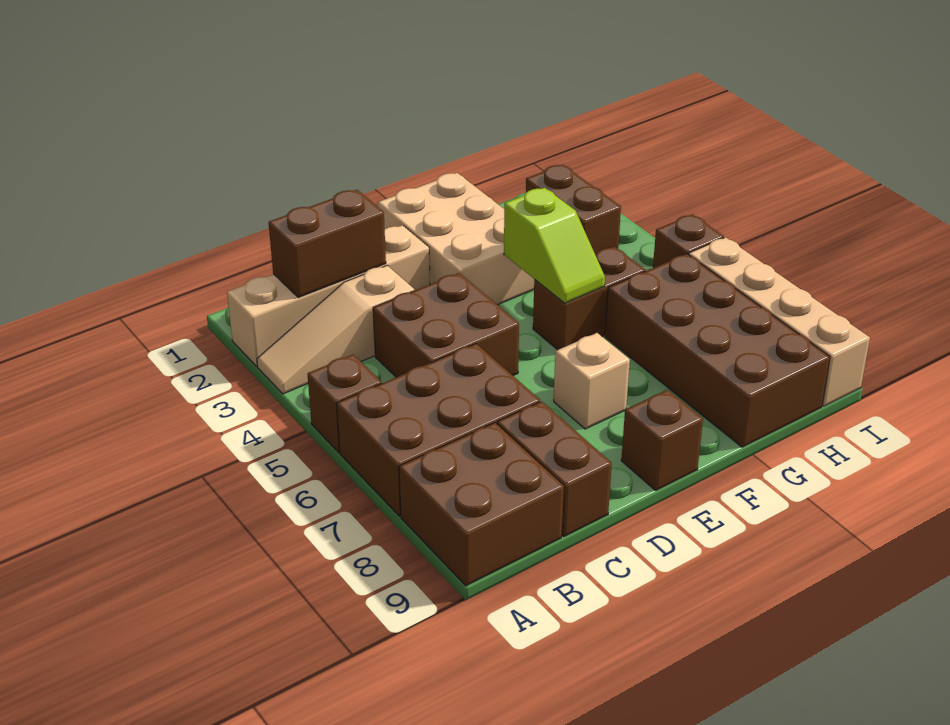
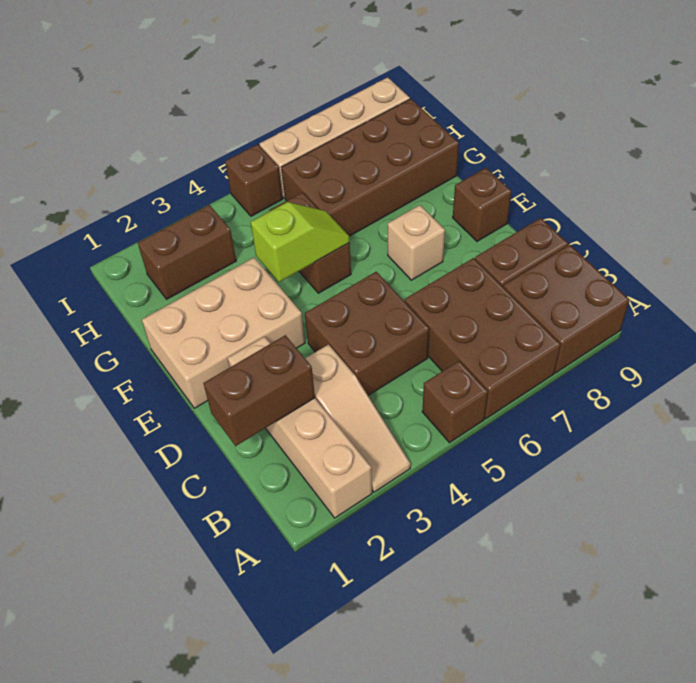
brown brick B2:C2 level 2 -> brown brick C1:C2 level 2

